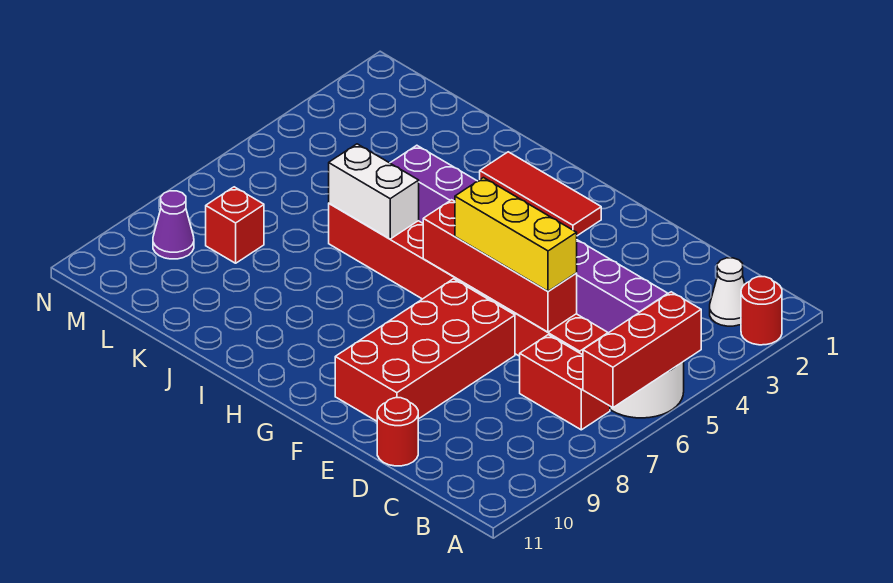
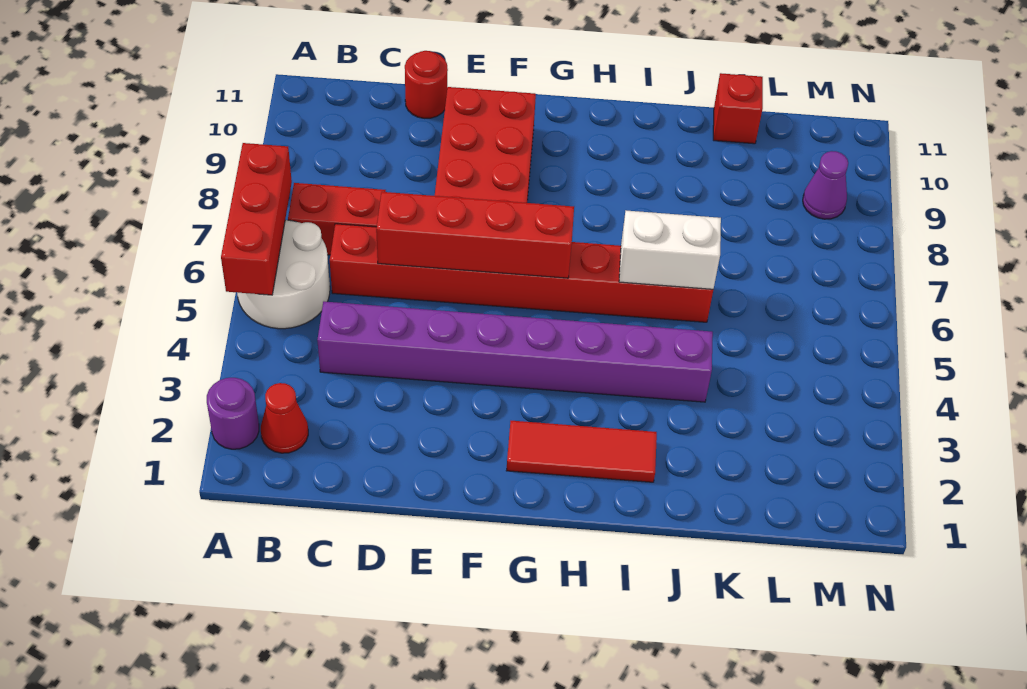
red round brick A2 level 1 -> purple round brick A2 level 1
white cone B2 level 1 -> red cone B2 level 1
yellow brick D6:F6 level 3 -> none
red brick L8 level 1 -> red brick K11 level 1

